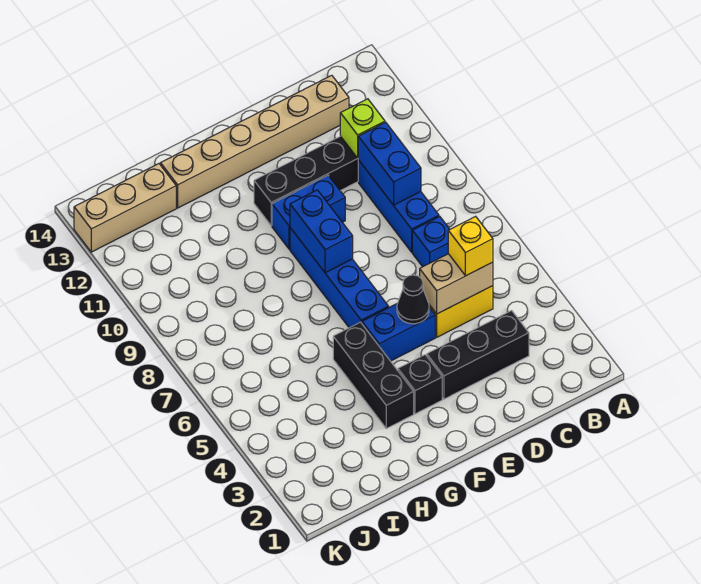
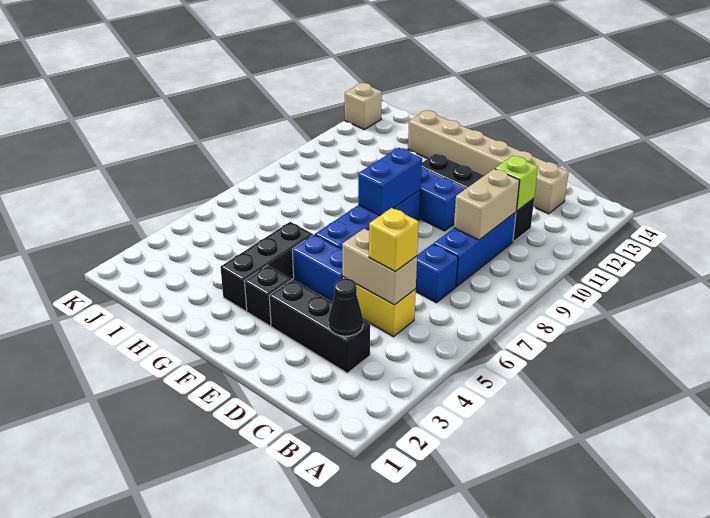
blue brick C9:C10 level 2 -> tan brick C9:C10 level 2
black cone E5 level 2 -> black cone C3 level 2
tan brick I13:K13 level 1 -> tan brick K13 level 1

